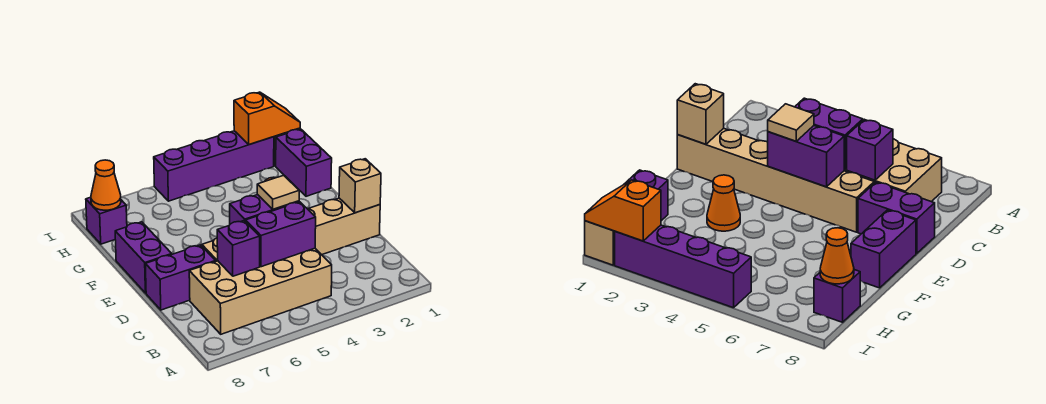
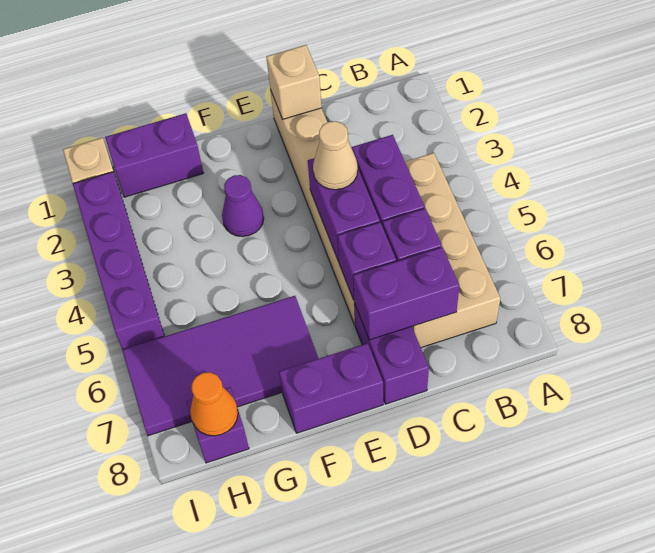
none -> purple brick C7:D7 level 2
tan tile D4 level 3 -> tan cone D4 level 3
none -> purple brick D6 level 2
orange cone F3 level 1 -> purple cone F3 level 1
none -> purple tile F6:I7 level 1
orange slope I1:I2 level 2 top 2 -> none

